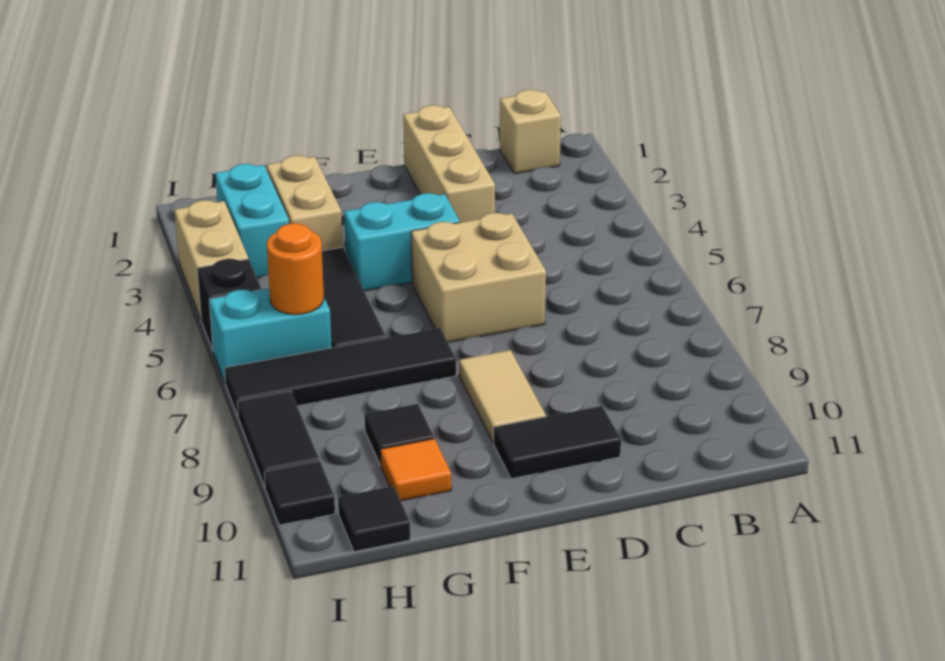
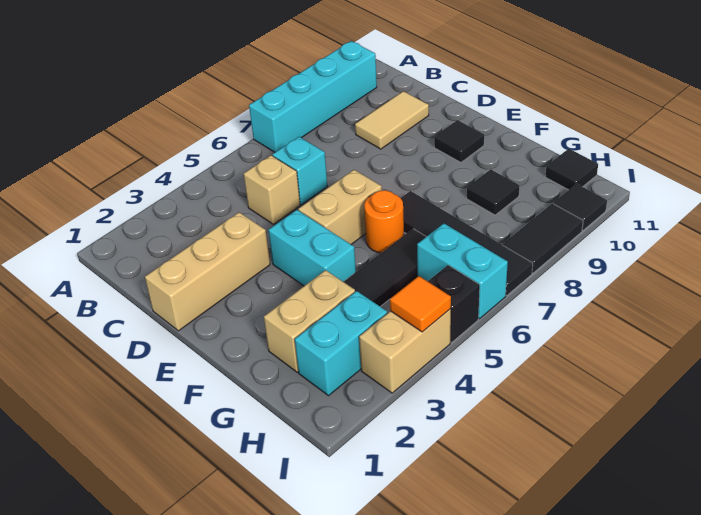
none -> cyan brick A7:A10 level 1
tan brick B1 level 1 -> tan brick C5 level 1
none -> cyan brick C6 level 1
tan brick D5:E6 level 1 -> tan brick E5:E6 level 1
black tile D10:E10 level 1 -> black tile E10 level 1
tan tile E8:E9 level 1 -> tan tile C9:C10 level 1
orange tile G10 level 1 -> orange tile I4 level 2
orange round brick H6 level 2 -> orange round brick F6 level 1

